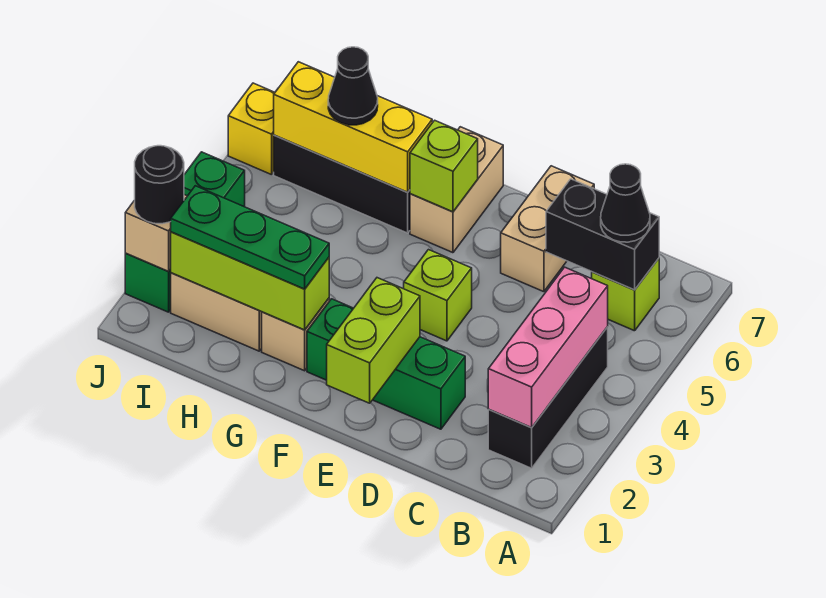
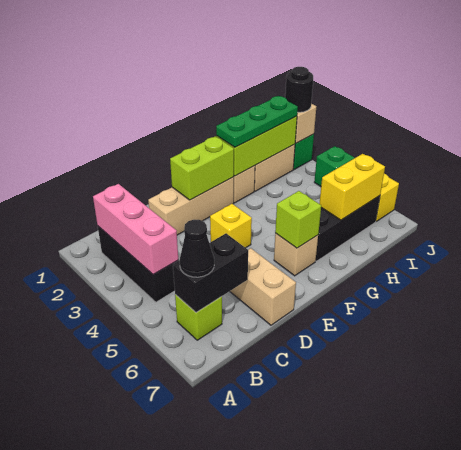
green brick D2:F2 level 1 -> tan brick D2:F2 level 1
lime brick E1:E2 level 2 -> lime brick E2:F2 level 2
lime brick E4 level 1 -> yellow brick E4 level 1
tan brick F6:F7 level 1 -> tan brick F6 level 1
yellow brick G6:I6 level 2 -> yellow brick H6:I6 level 2
black cone H6 level 3 -> none

